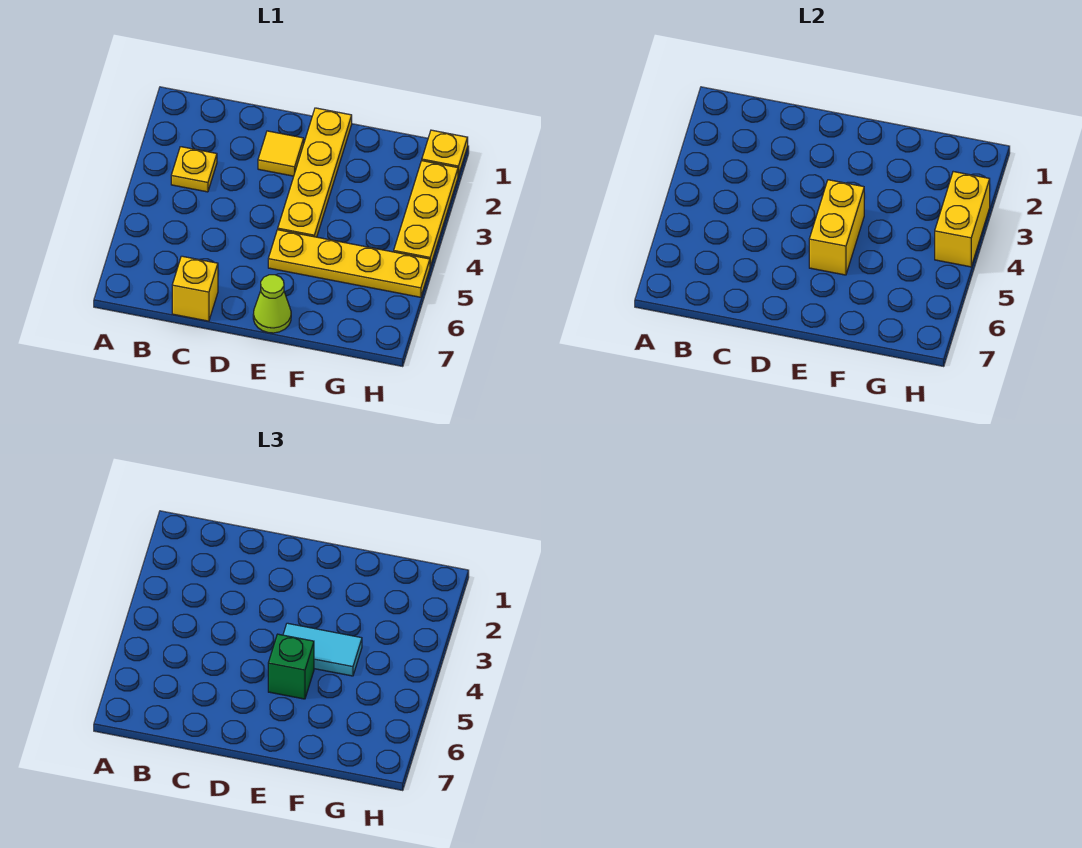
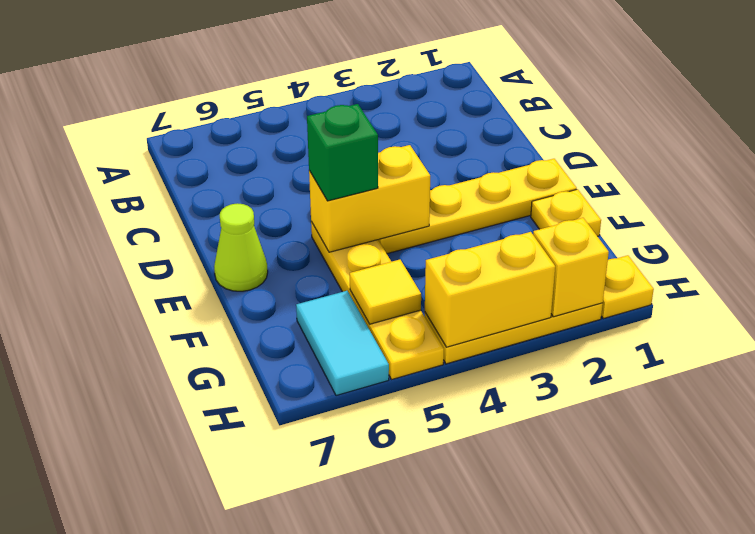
yellow plate B3 level 1 -> yellow plate F1 level 1
yellow brick C7 level 1 -> yellow brick H2 level 2
yellow tile D2 level 1 -> yellow tile G5 level 2
cyan tile E4:F4 level 3 -> cyan tile G6:H6 level 1

